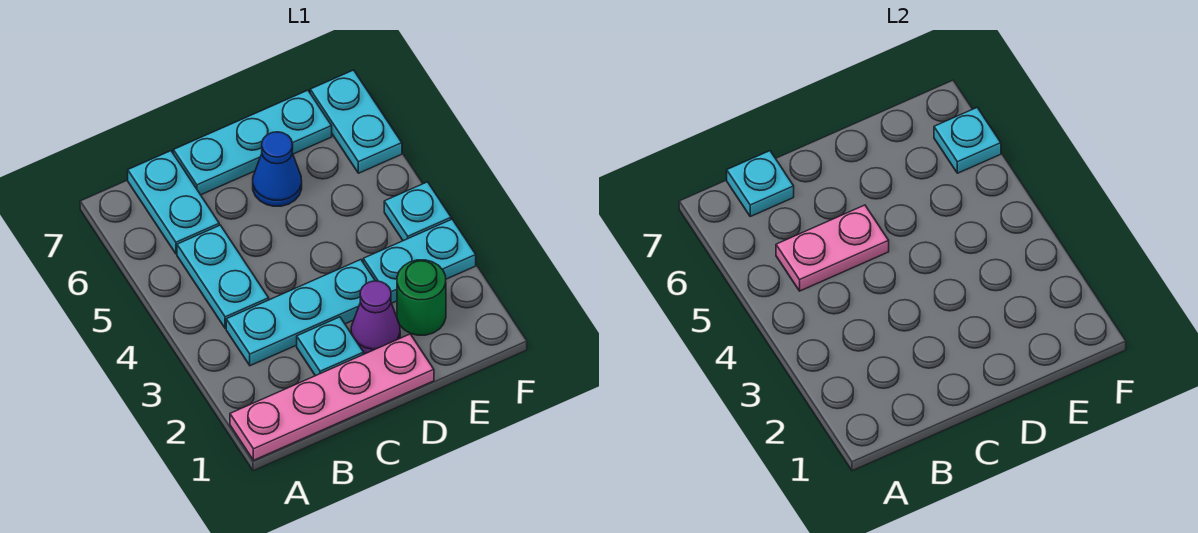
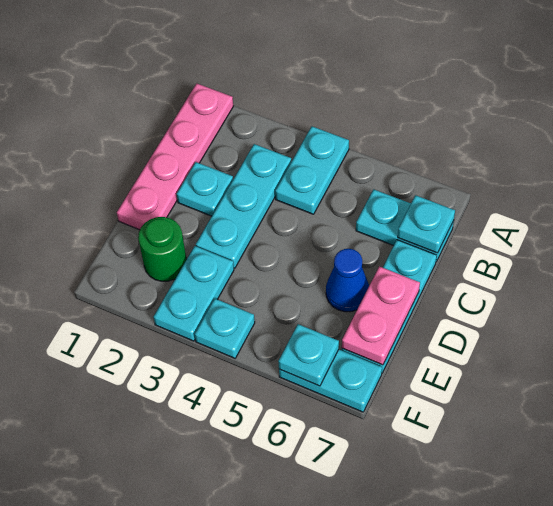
cyan plate B4:B5 level 1 -> cyan plate A4:B4 level 1
pink plate B5:C5 level 2 -> pink plate D7:E7 level 2
purple cone D2 level 1 -> none

